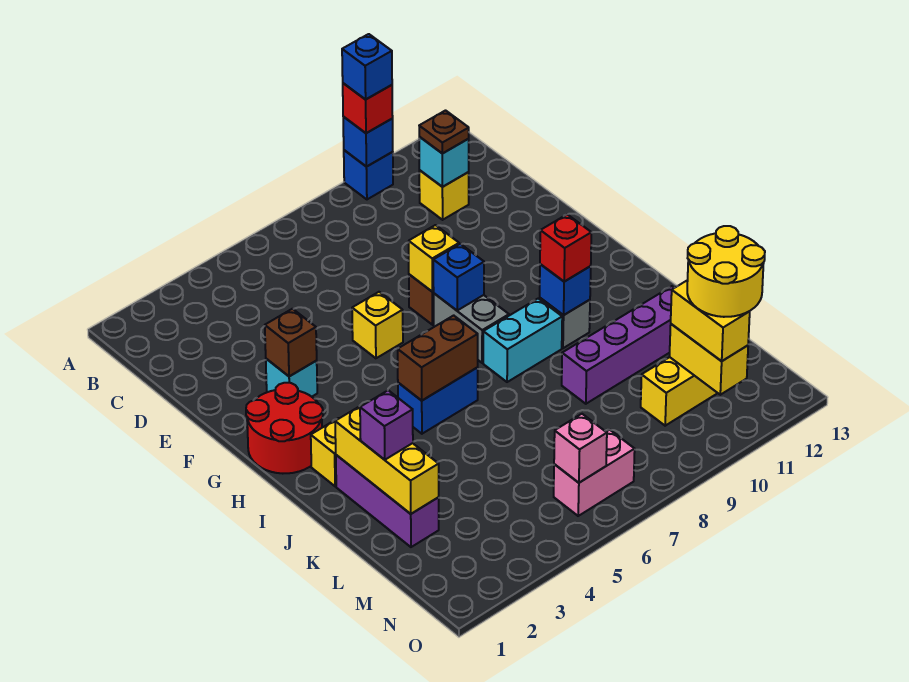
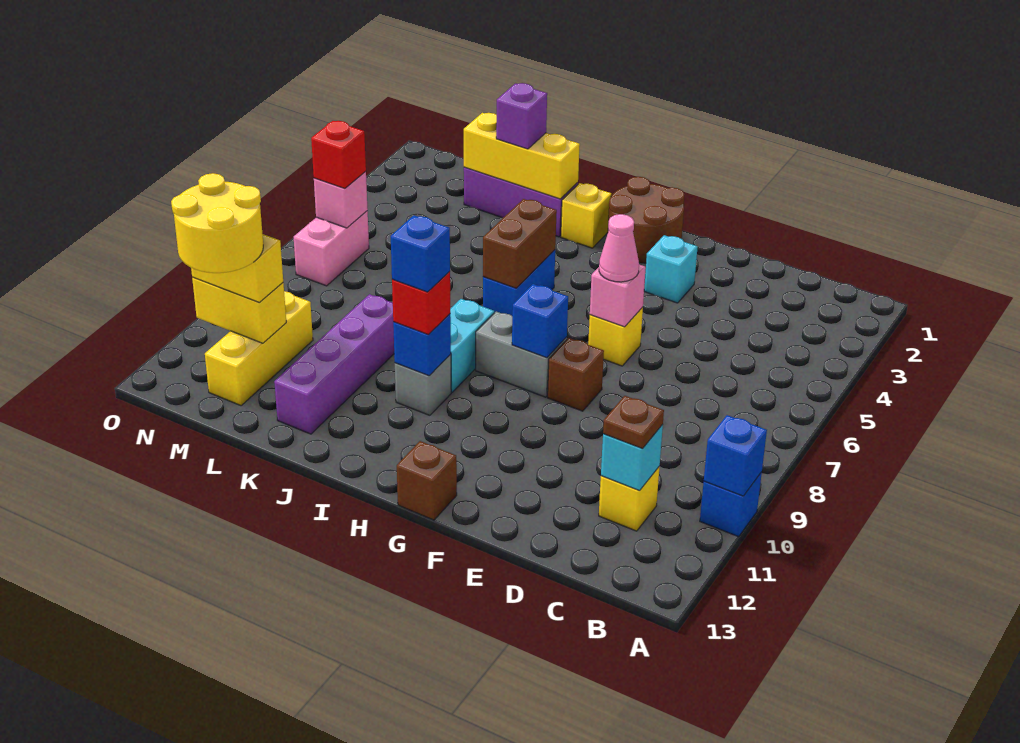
red brick A10 level 3 -> red brick N6 level 3
blue brick A10 level 4 -> blue brick I10 level 4
brown brick F3 level 2 -> brown brick G13 level 1
none -> pink brick F6 level 2
none -> pink cone F6 level 3
yellow brick F8 level 2 -> none
red round brick G1:H2 level 1 -> brown round brick G1:H2 level 1

